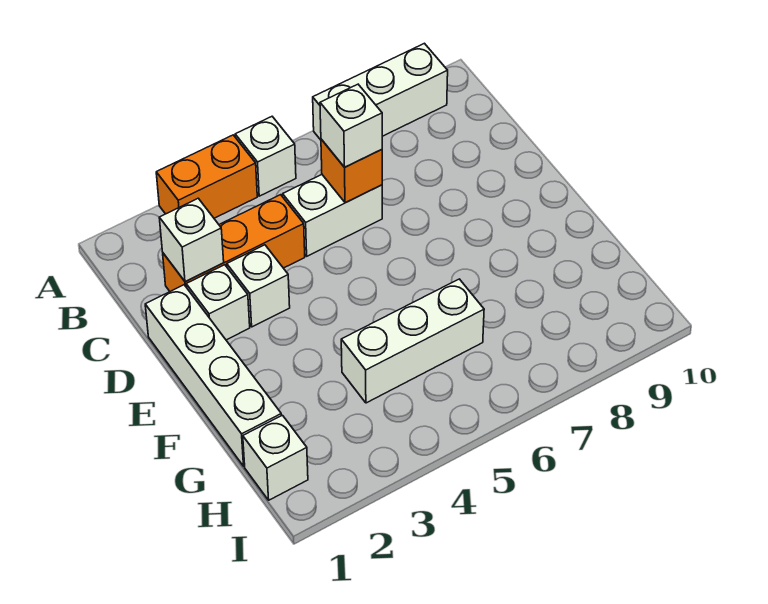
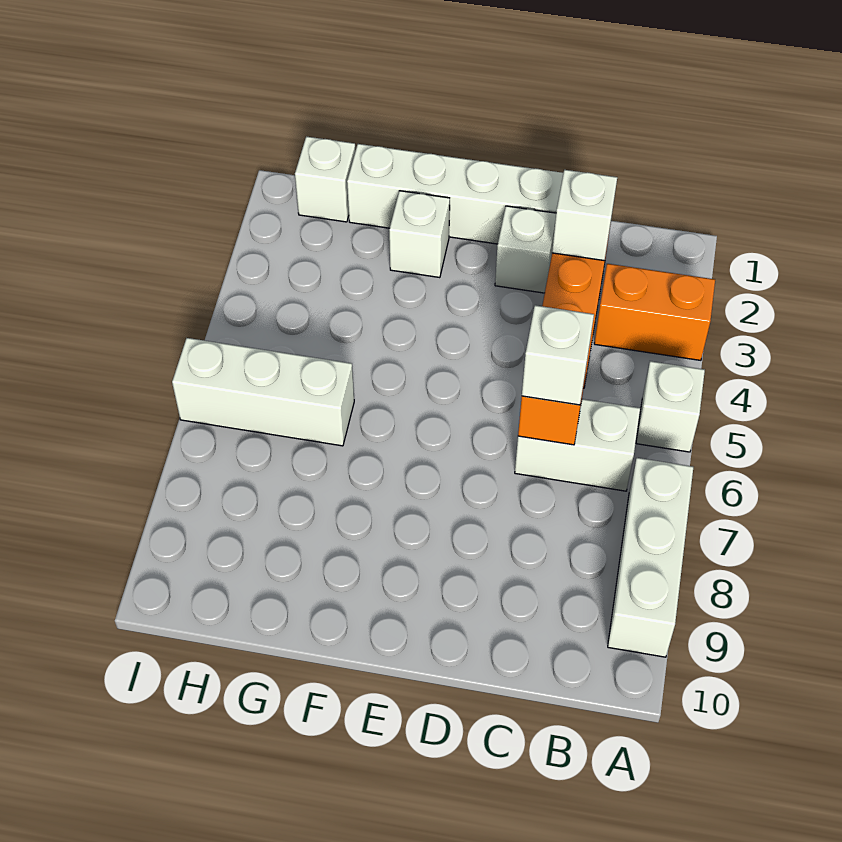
orange brick A3:A4 level 1 -> orange brick A3:B3 level 1
white brick C5:C6 level 1 -> white brick B6:C6 level 1
white brick D3 level 1 -> white brick F2 level 1
white brick G4:G6 level 1 -> white brick G6:I6 level 1

